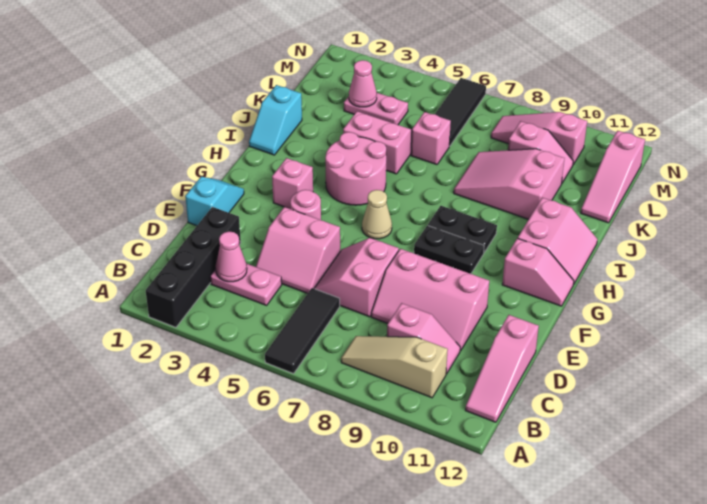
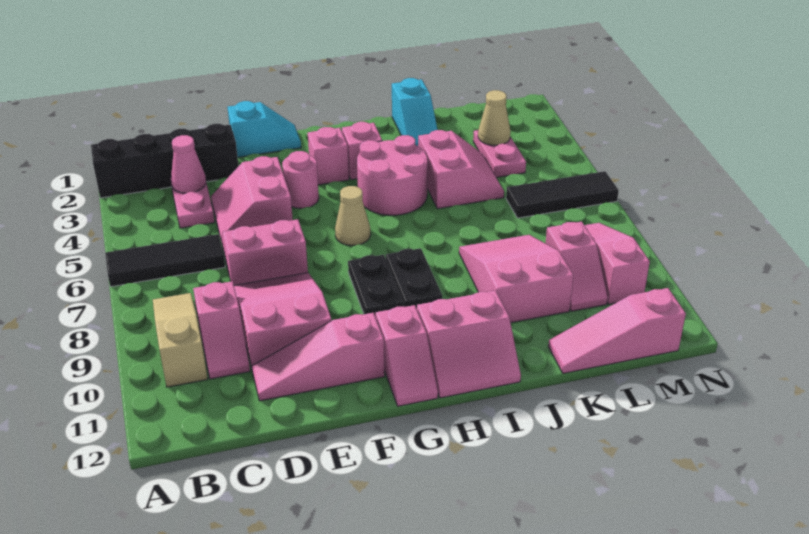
pink slope B12:D12 level 1 top D -> pink slope D11:F11 level 1 top F
pink slope D8:E10 level 1 top E -> pink slope D8:E10 level 1 top 10
cyan slope I1:J1 level 1 top J -> cyan slope J1:J2 level 1 top 1
pink brick K6 level 1 -> pink brick H3 level 1
pink cone L3 level 2 -> tan cone L3 level 2

